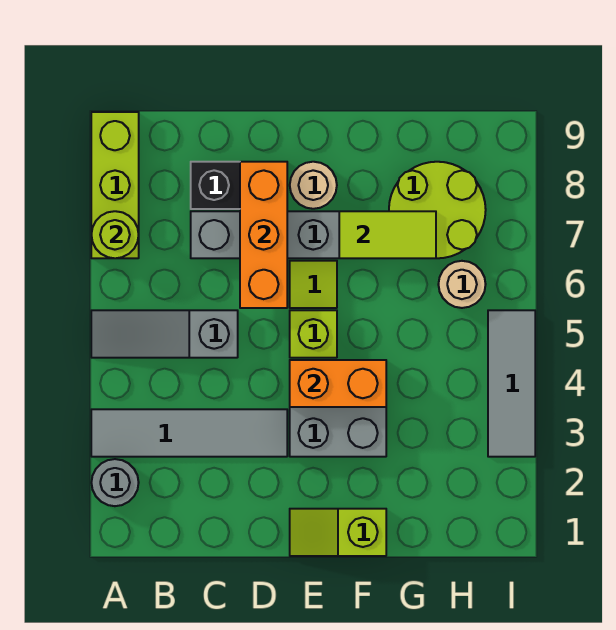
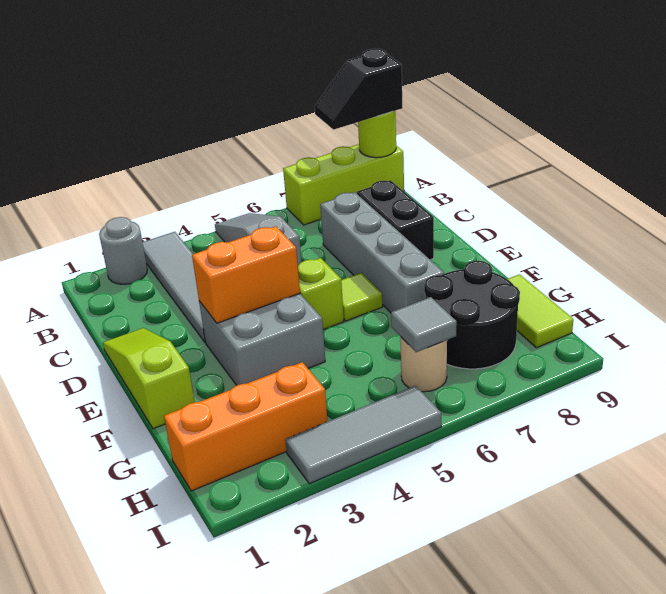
lime round brick A7 level 2 -> lime round brick A9 level 2
none -> black slope A8:A9 level 3 top 9
orange brick D6:D8 level 2 -> orange brick H1:H3 level 1
lime slope E1:F1 level 1 top F -> lime slope D1:F1 level 1 top F
orange brick E4:F4 level 2 -> orange brick E3:E4 level 2
tan round brick E8 level 1 -> none
lime tile F7:G7 level 2 -> lime tile G9:H9 level 1
lime round brick G7:H8 level 1 -> black round brick G7:H8 level 1
none -> grey tile H6 level 2

